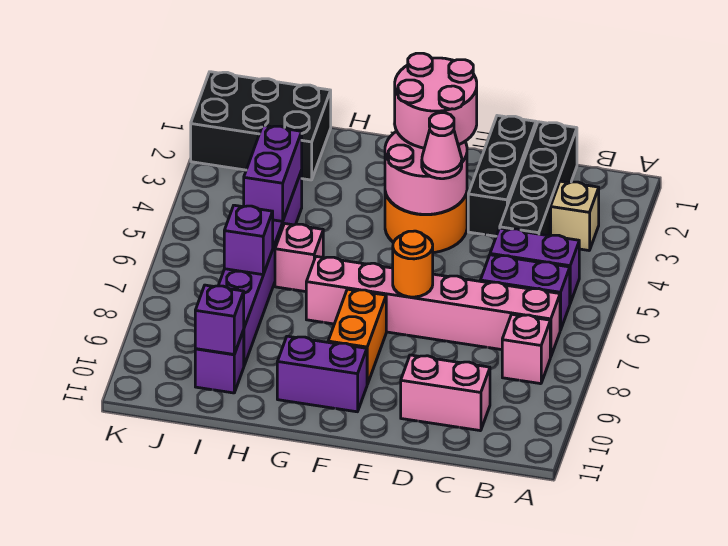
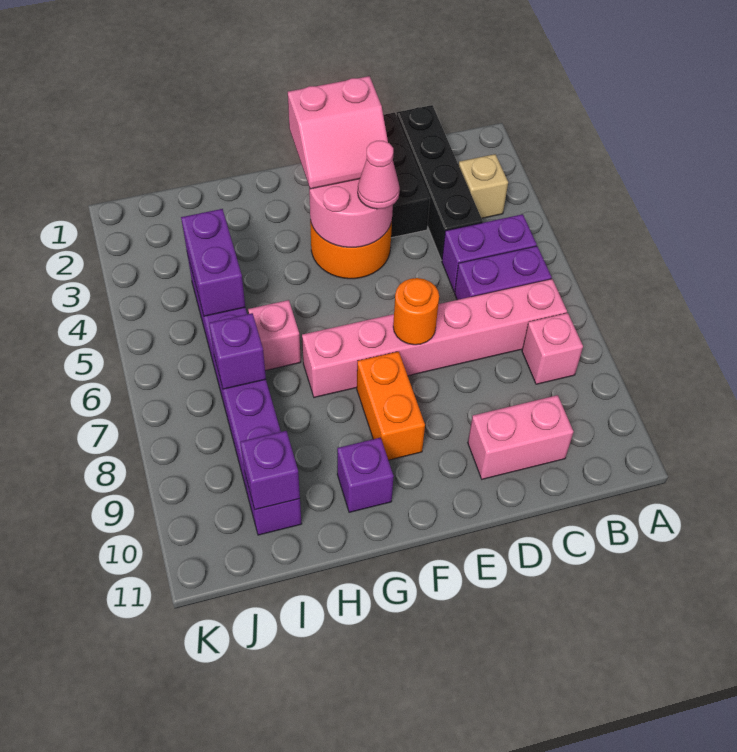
pink round brick E2:F3 level 3 -> pink slope E2:F3 level 3 top 2
purple brick F10:G10 level 1 -> purple brick G10 level 1
black brick I1:K2 level 1 -> none

